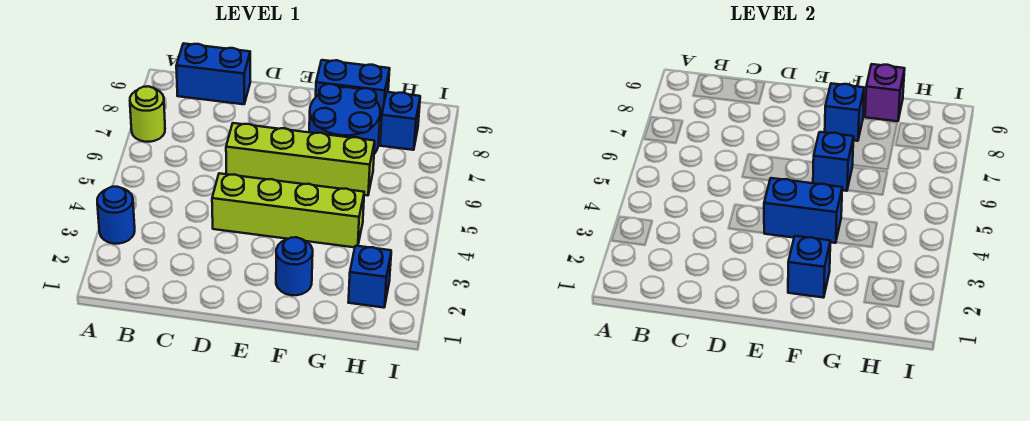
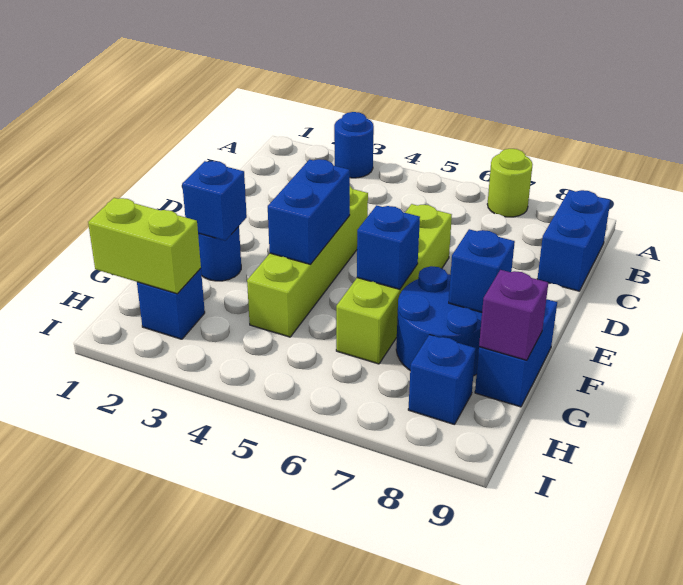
none -> lime brick H1:H2 level 2

